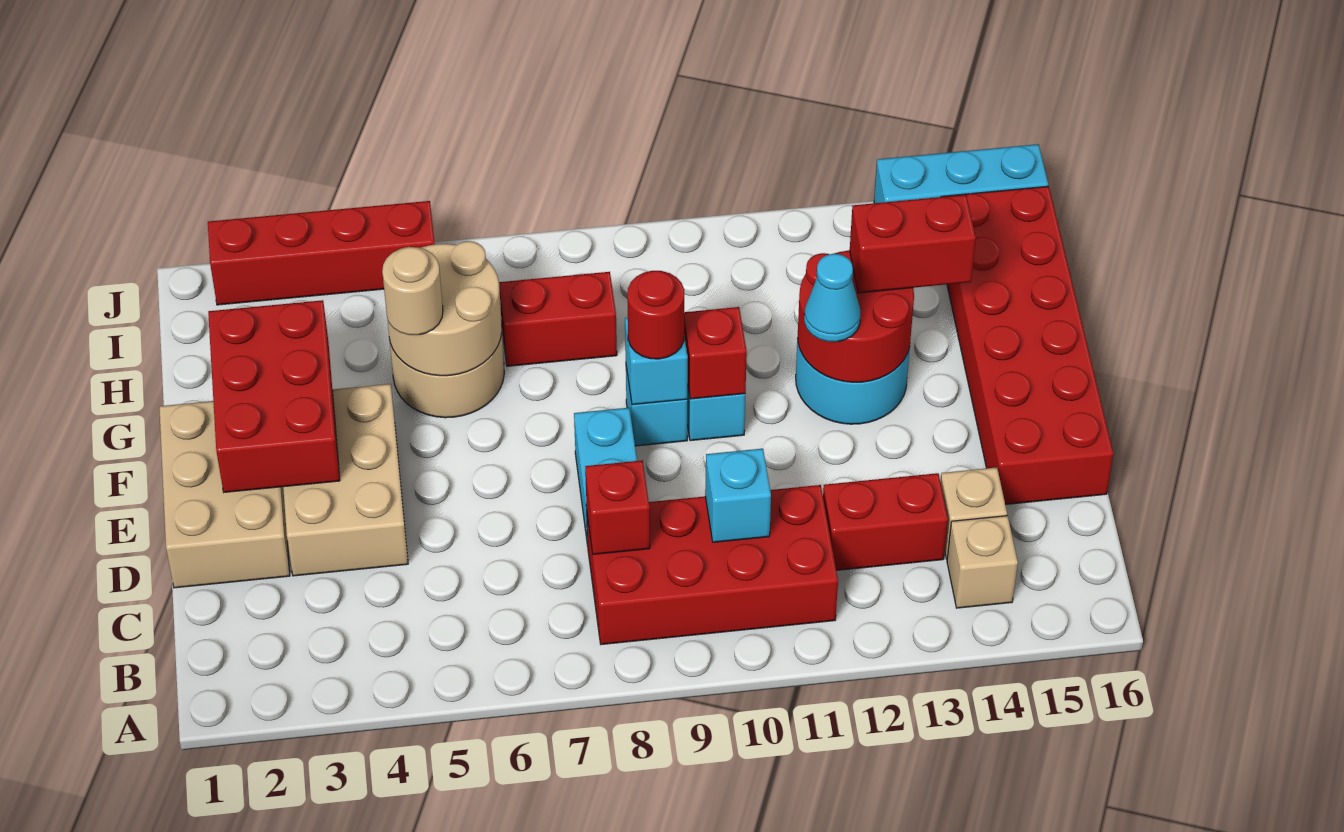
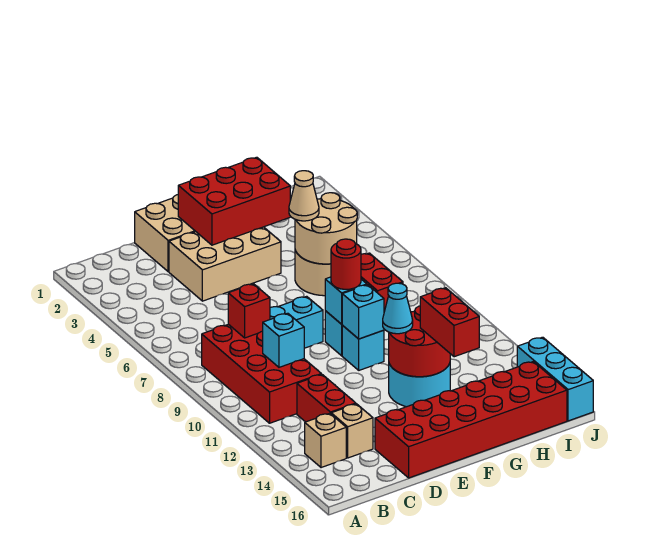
red brick F10 level 2 -> cyan brick F10 level 2
tan round brick G5 level 3 -> tan cone G5 level 3
red brick J2:J5 level 1 -> none

